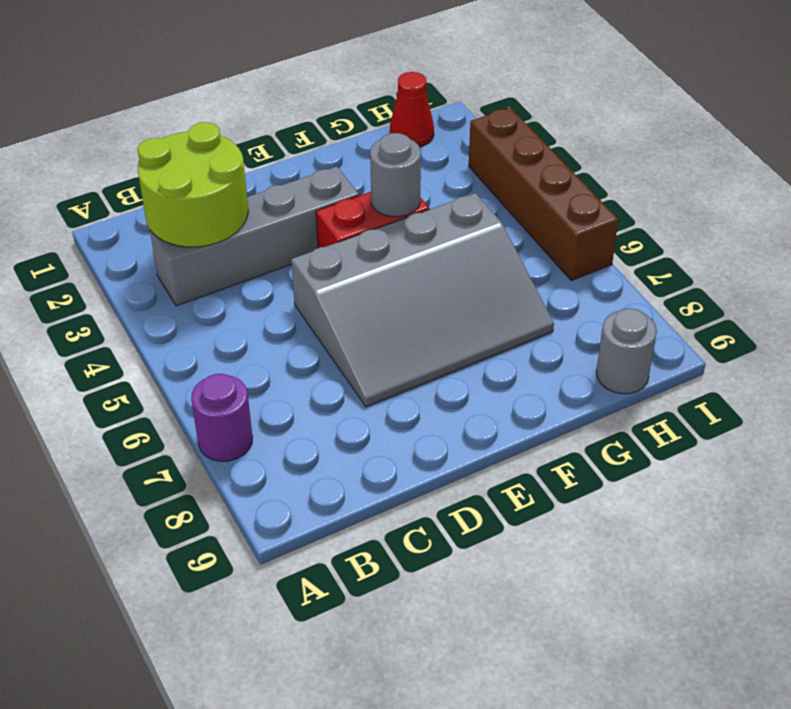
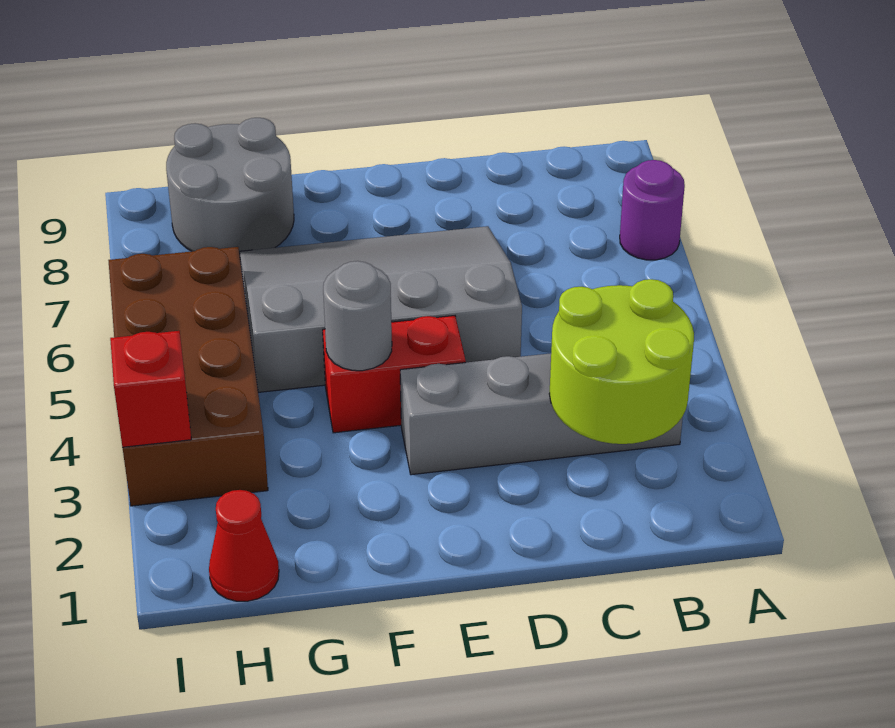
grey round brick H9 level 1 -> grey round brick G8:H9 level 1
brown brick I3:I6 level 1 -> brown brick H3:I6 level 1
none -> red brick I3 level 2

